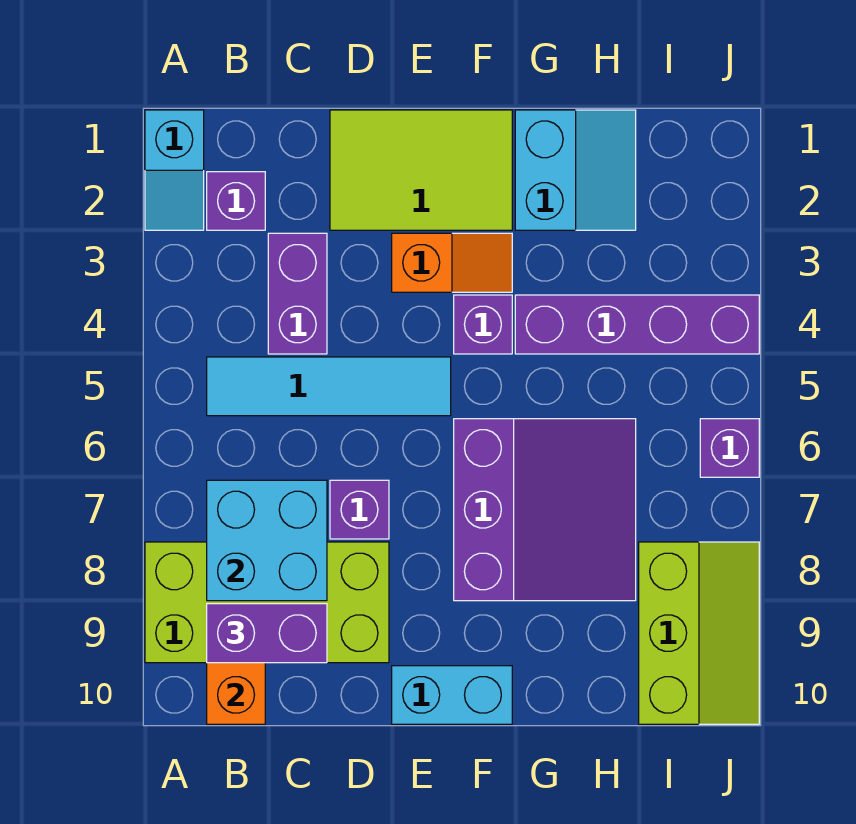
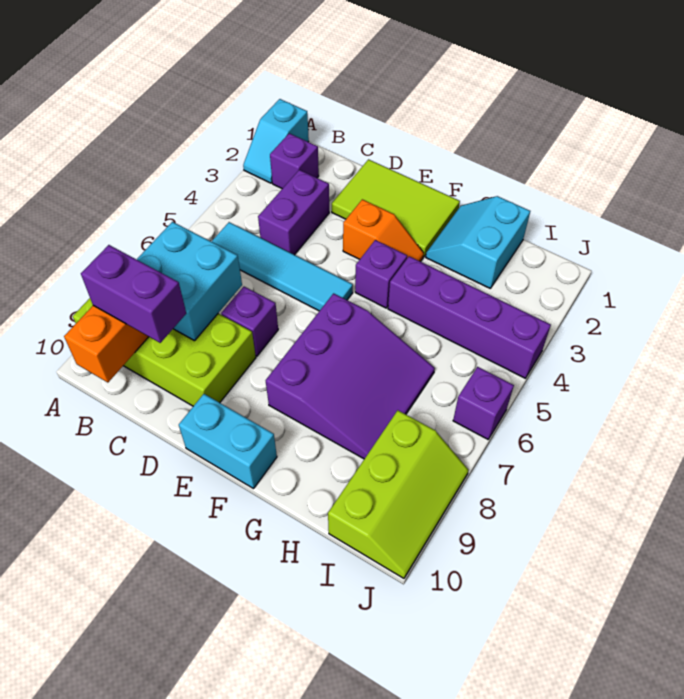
cyan slope G1:H2 level 1 top G -> cyan slope G1:H2 level 1 top H

